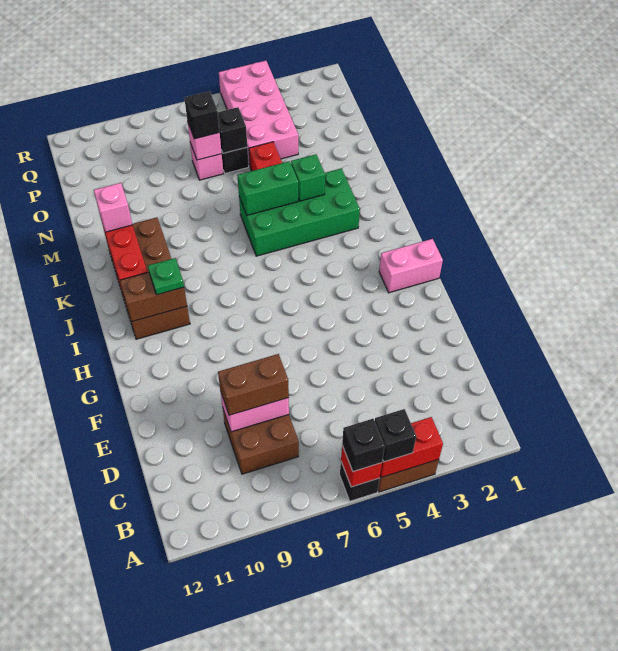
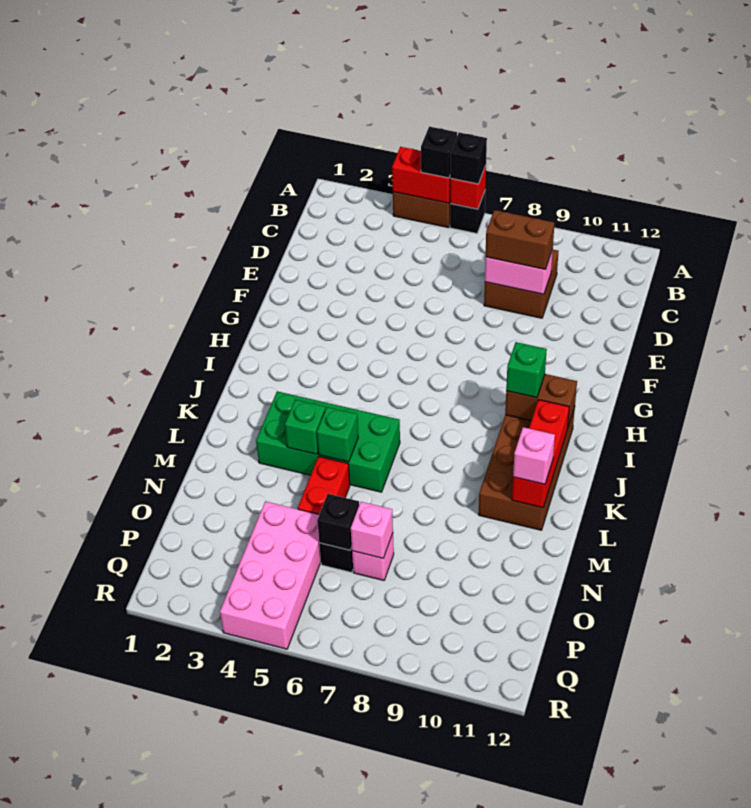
pink brick H1:H2 level 1 -> none
green plate I10 level 3 -> green brick I10 level 3
green brick L5:L6 level 2 -> green brick L5 level 2
black brick O7 level 3 -> none

